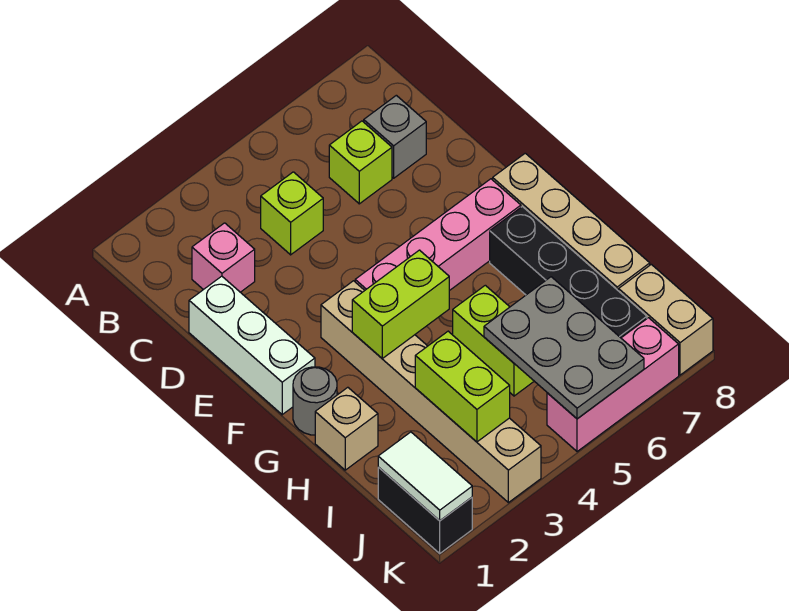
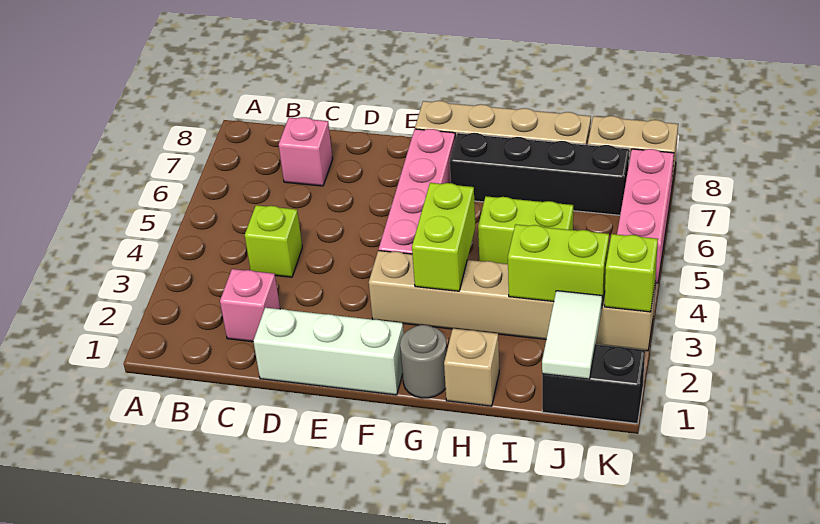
lime brick C6 level 1 -> lime brick K3 level 2
grey brick C7 level 1 -> pink brick C7 level 1
grey plate I5:K6 level 2 -> none
white tile J1:K1 level 2 -> white tile J1:J2 level 2

